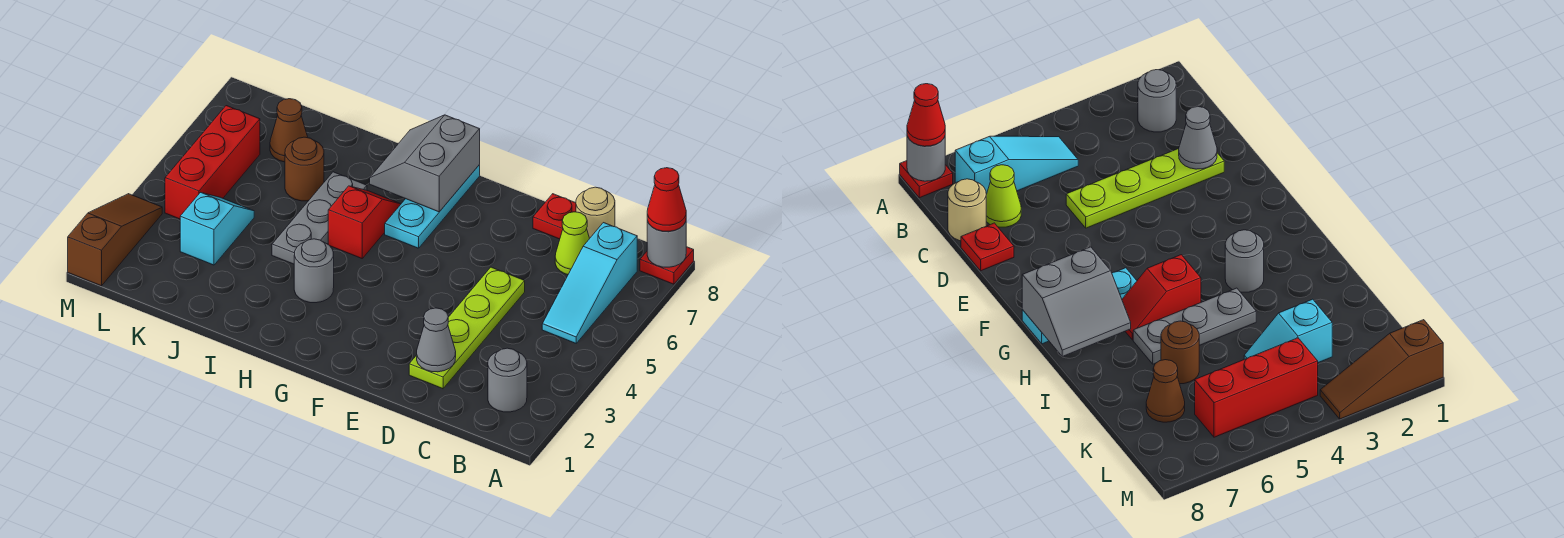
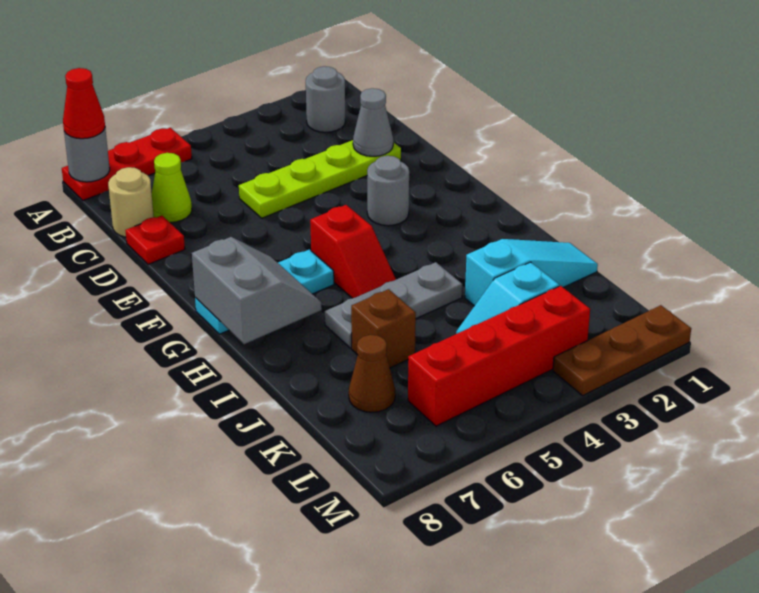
red plate A8 level 1 -> red plate A6:A8 level 1
cyan slope B5:B7 level 1 top 7 -> cyan slope J1:J3 level 1 top 3
grey slope G7:H8 level 2 top G -> grey slope G7:H8 level 2 top 8
grey round brick H3 level 1 -> grey round brick F3 level 1
red slope H5:H6 level 1 top 5 -> red slope G5:H5 level 1 top G
brown round brick J6 level 1 -> brown brick J6 level 1
red brick L4:L6 level 1 -> red brick L3:L6 level 1
brown slope M1:M3 level 1 top 1 -> brown plate M1:M3 level 1

